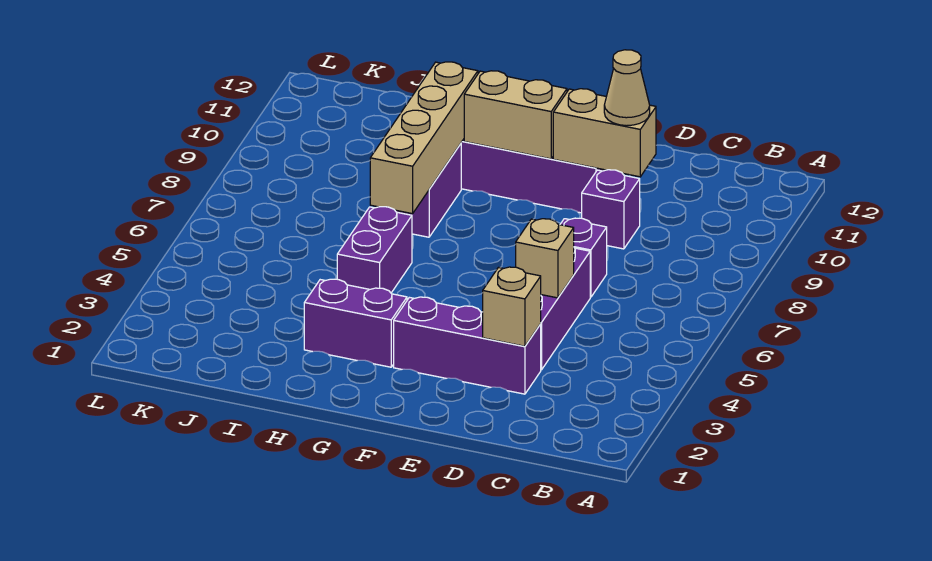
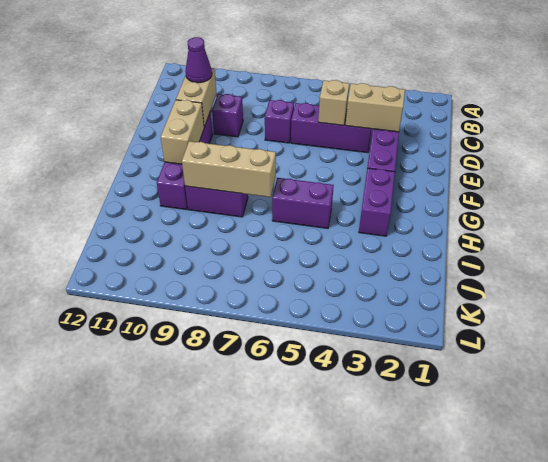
tan brick D3 level 2 -> tan brick D3:D4 level 2
tan cone D10 level 3 -> purple cone D10 level 3
tan brick H7:H10 level 2 -> tan brick H7:H9 level 2

